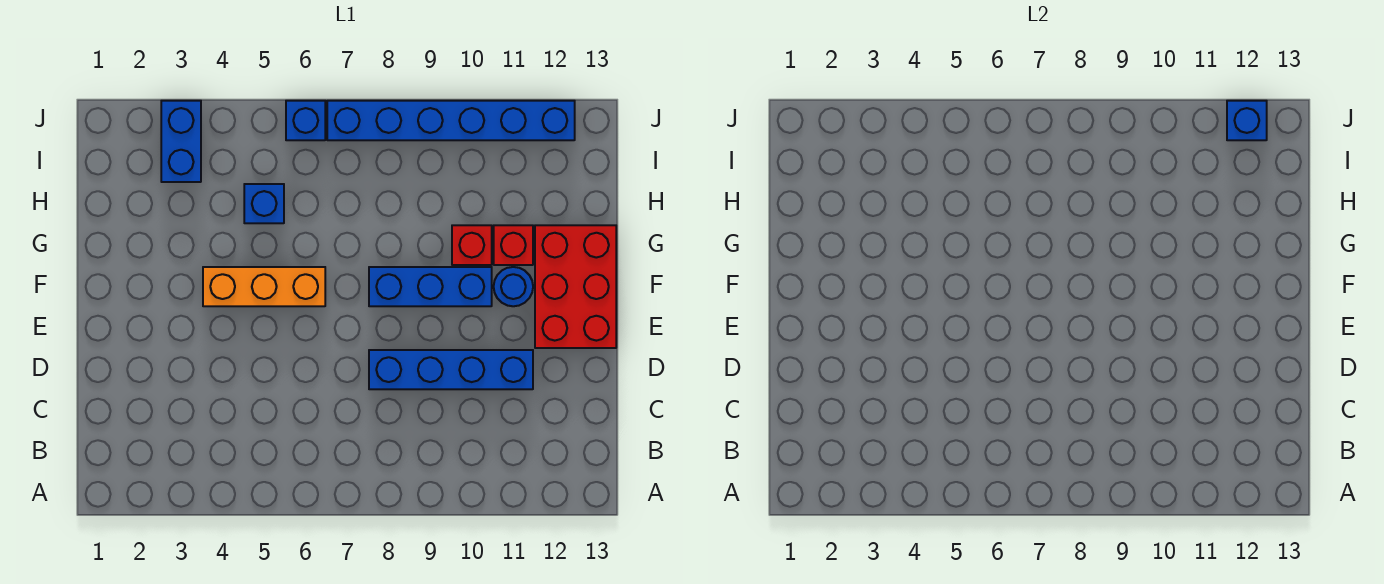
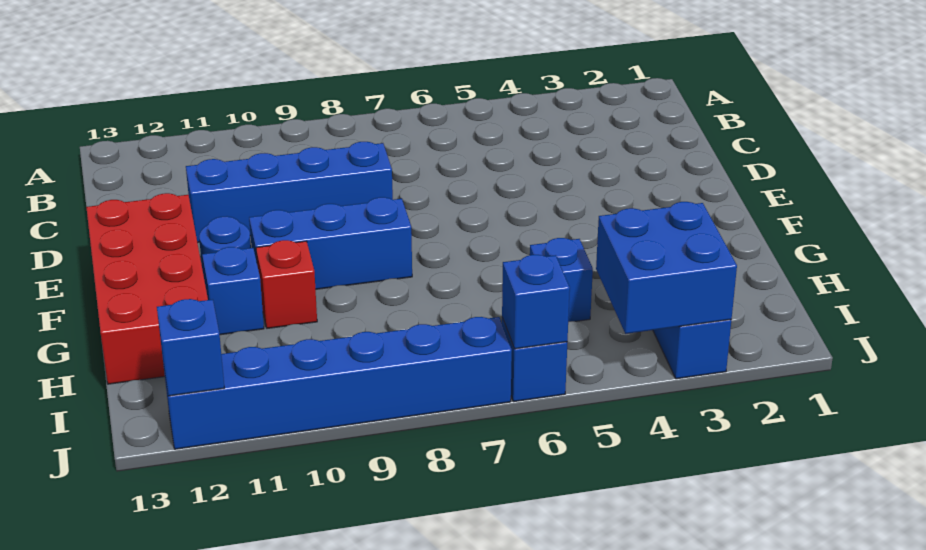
red brick E12:G13 level 1 -> red brick E12:H13 level 1
orange brick F4:F6 level 1 -> none
red brick G11 level 1 -> blue brick G11 level 1
none -> blue brick I3:J4 level 2
none -> blue brick J6 level 2

